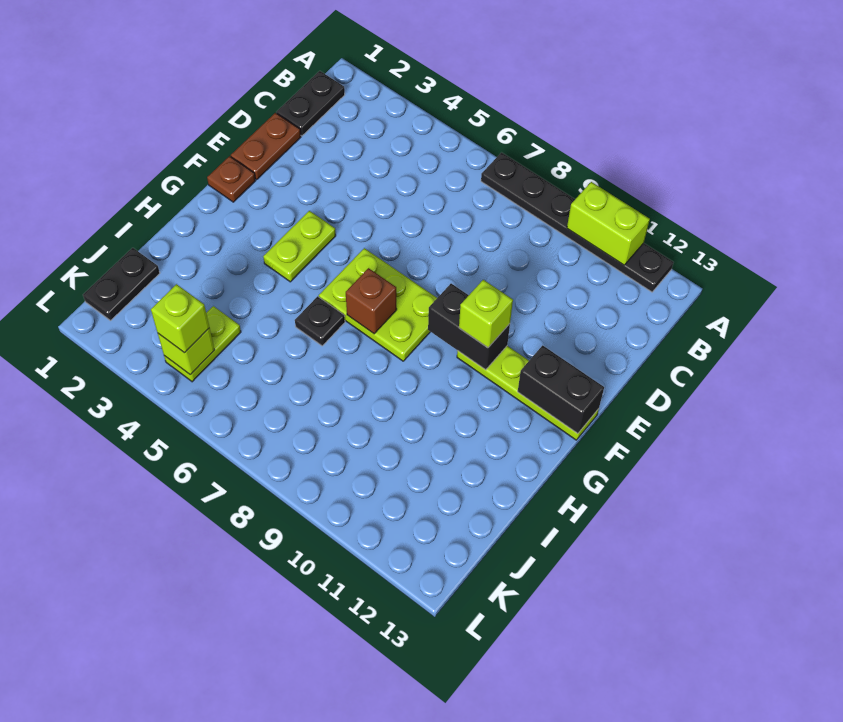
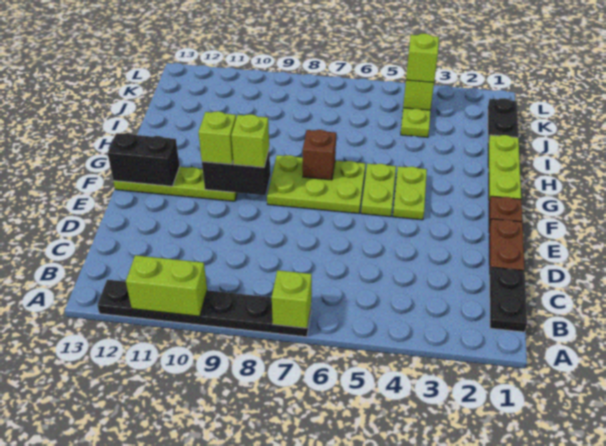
none -> lime brick A7 level 2
none -> lime plate F5:G5 level 1
none -> lime brick F9 level 3
none -> lime plate G1:I1 level 1
black plate H6 level 1 -> none

